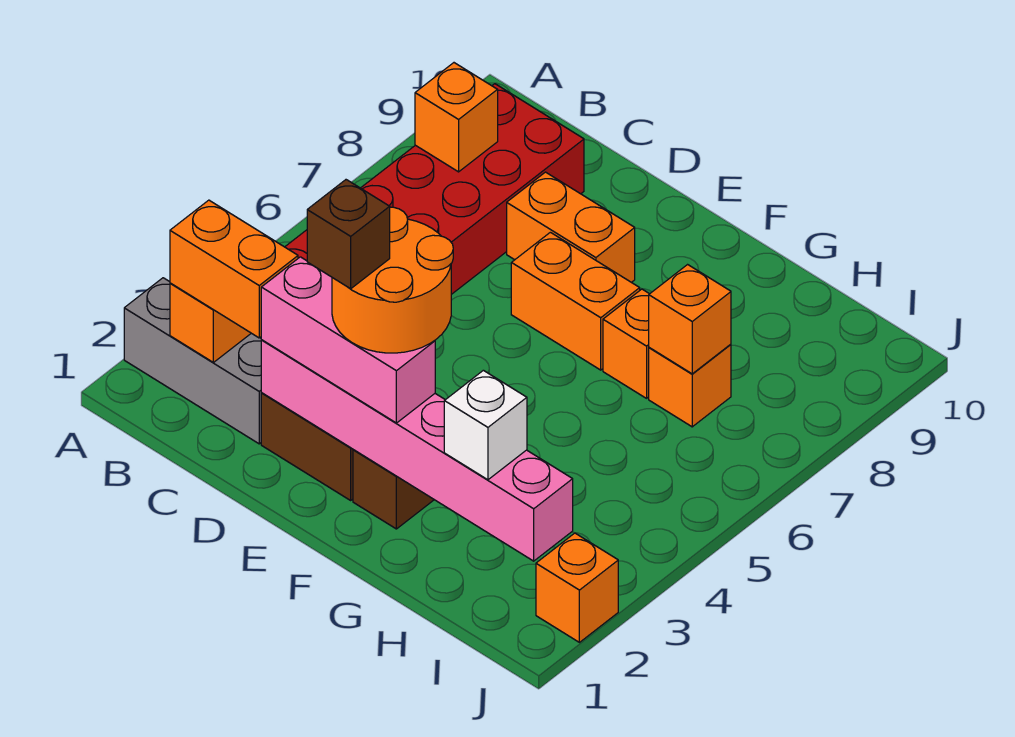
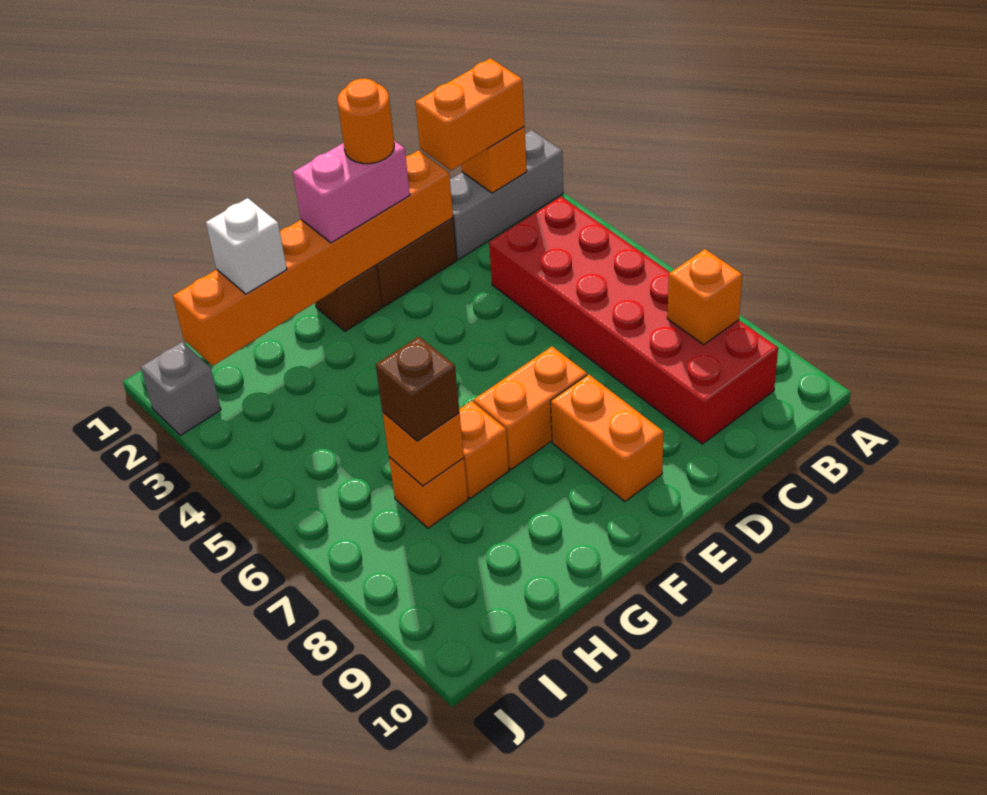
pink brick D2:I2 level 2 -> orange brick D2:I2 level 2
pink brick D2:F2 level 3 -> pink brick E2:F2 level 3
orange brick D8:E8 level 1 -> orange brick E8:E9 level 1
orange round brick E2:F3 level 4 -> orange round brick E2 level 4
brown brick E2 level 5 -> brown brick H7 level 3
orange brick J2 level 1 -> grey brick J2 level 1

